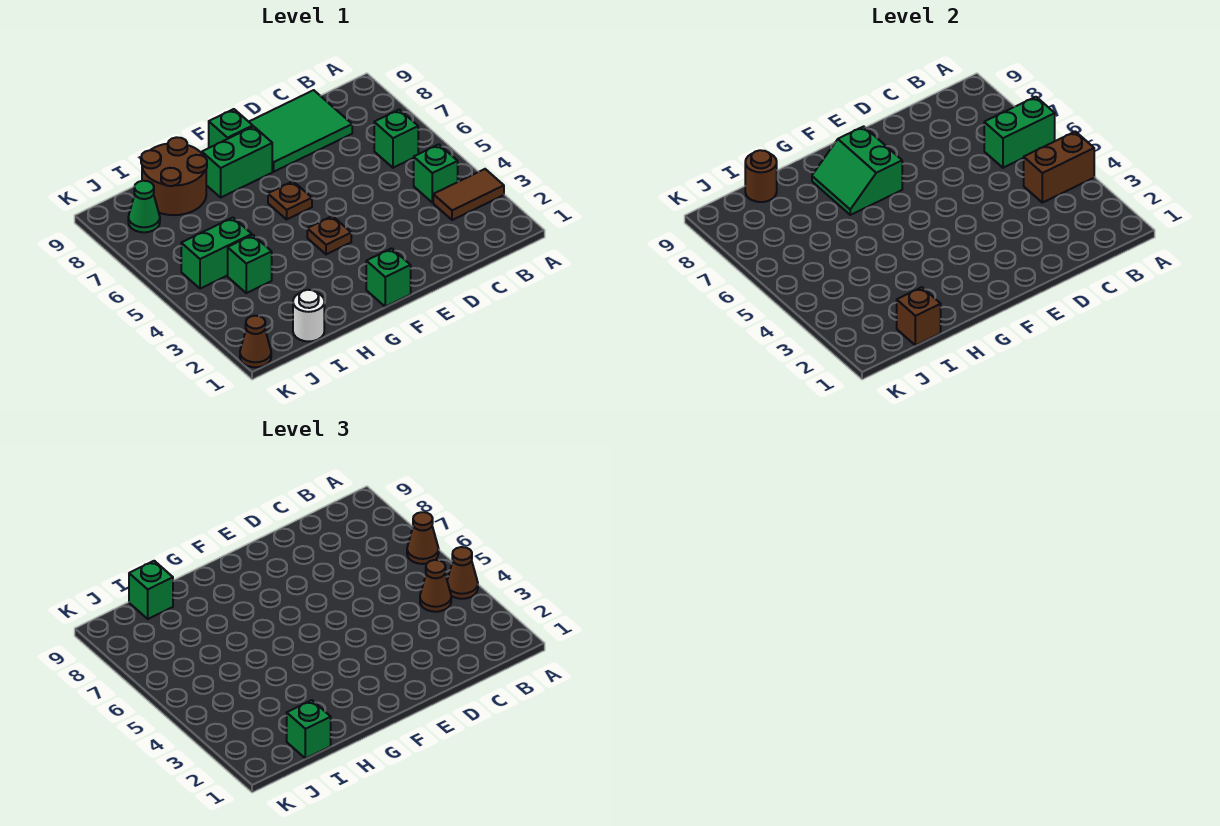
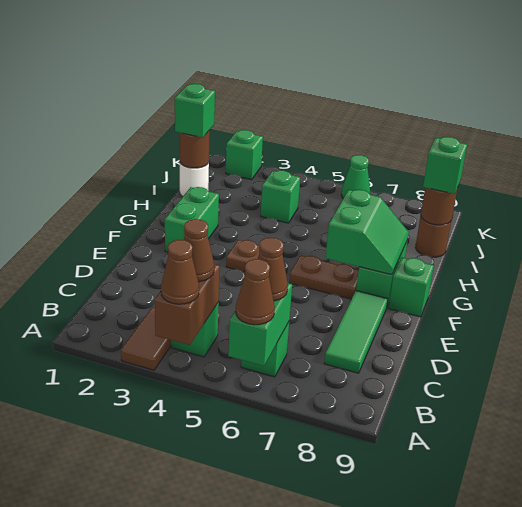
green tile C8:E9 level 1 -> green tile C8:E8 level 1
green brick F1 level 1 -> green brick K2 level 1
brown plate F6 level 1 -> brown plate F6:F7 level 1
green slope F7:G8 level 2 top F -> green slope F7:G8 level 2 top 7
brown round brick H8:I9 level 1 -> brown round brick I9 level 1
brown brick I1 level 2 -> brown round brick I1 level 2
green brick I5:J5 level 1 -> green brick F2:G2 level 1
green cone J8 level 1 -> green cone K6 level 1
brown cone K1 level 1 -> brown cone B6 level 3

